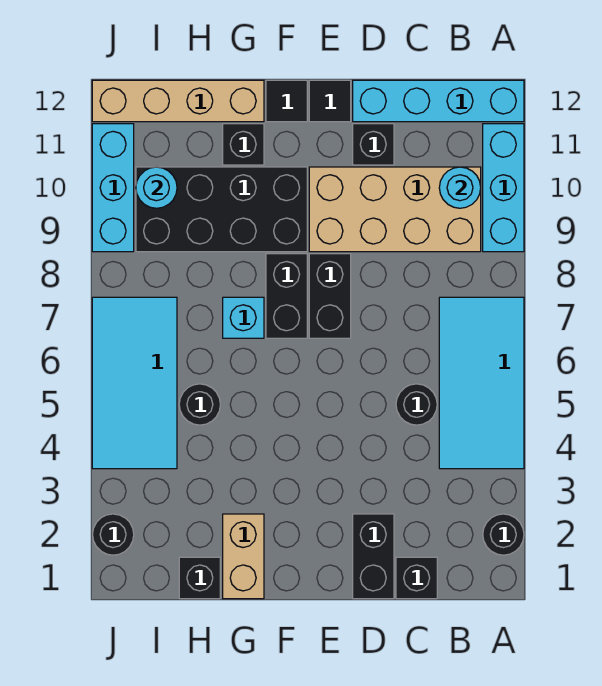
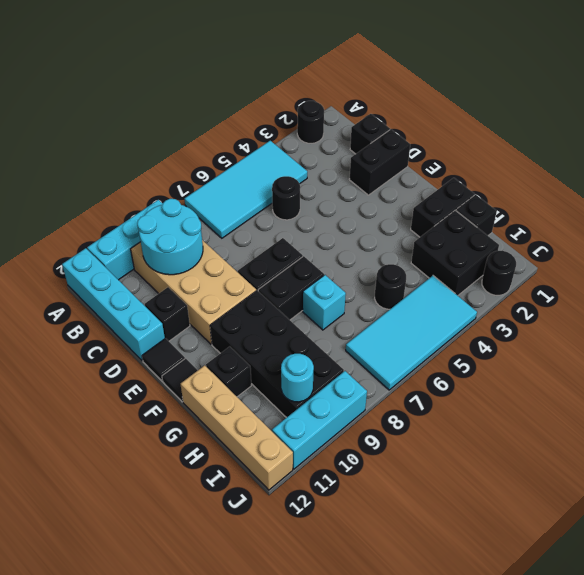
cyan round brick B10 level 2 -> cyan round brick B9:C10 level 2
tan brick G1:G2 level 1 -> black brick G1:G2 level 1
none -> black brick H2:I3 level 1

